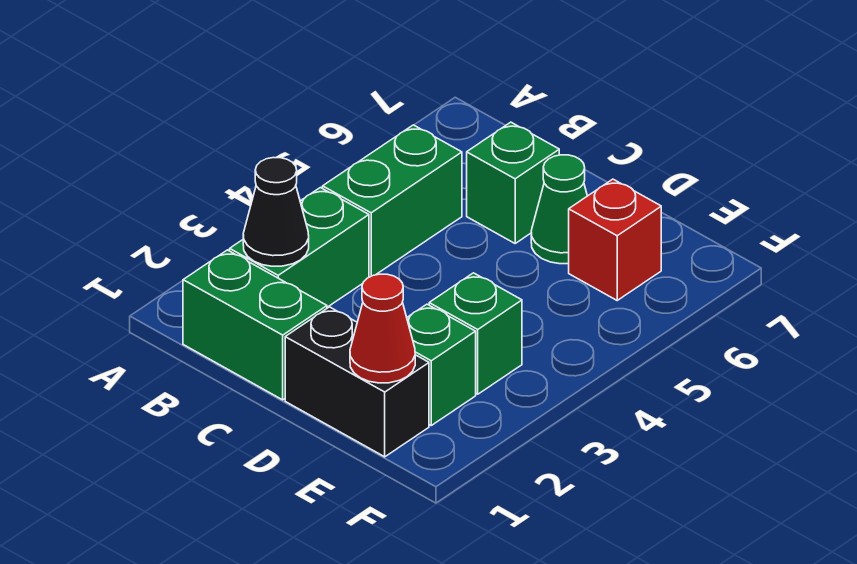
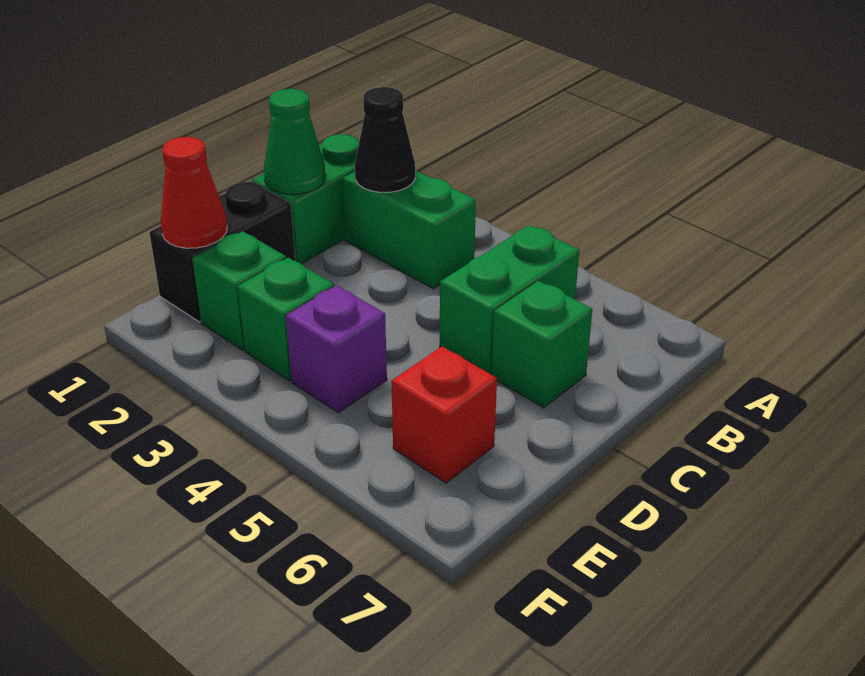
green brick B4:B5 level 1 -> green brick B5:C5 level 1
green cone D6 level 1 -> green cone C1 level 2
none -> purple brick E4 level 1

